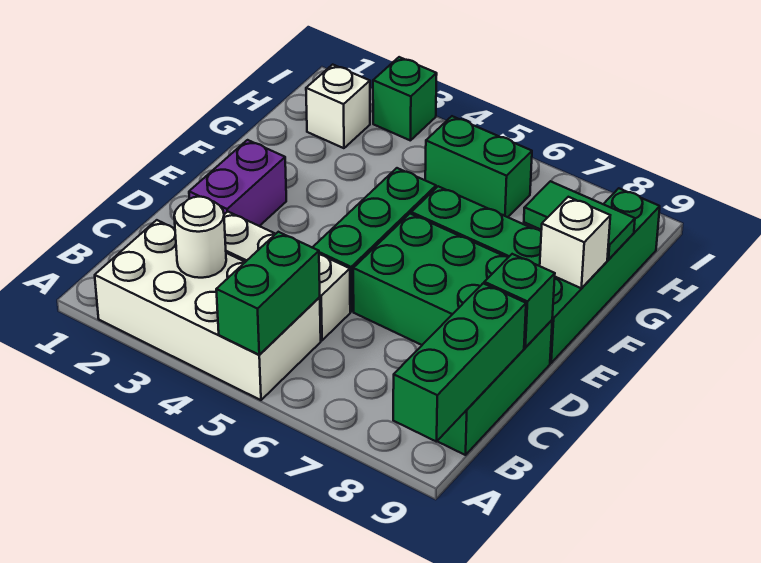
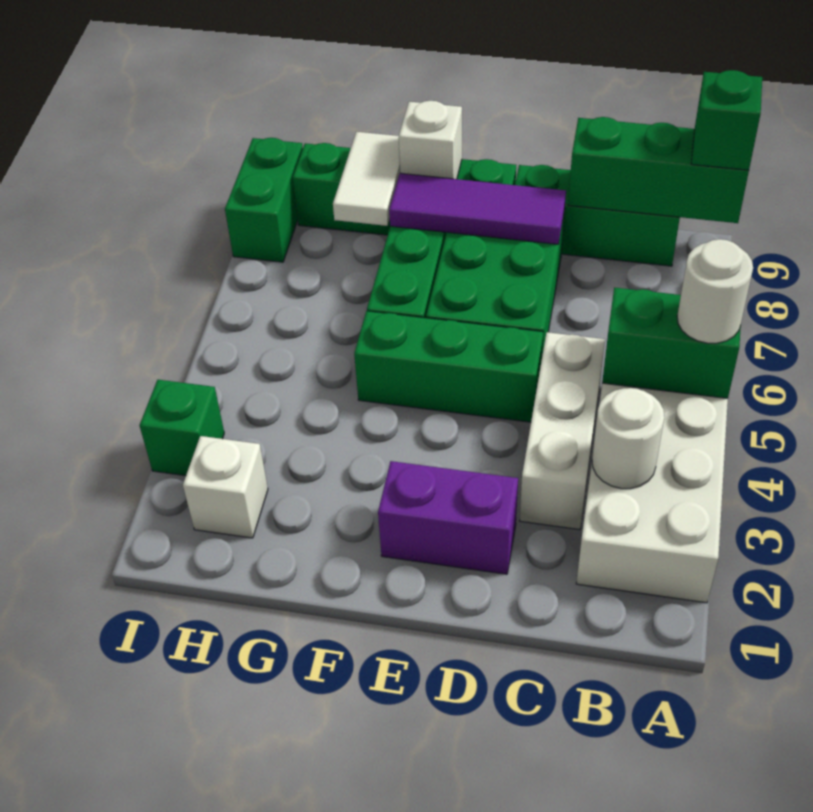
none -> white round brick A5 level 3
none -> purple tile D8:F8 level 2
green brick D9 level 2 -> green brick A9 level 3
green tile G8:G9 level 2 -> white tile G8:G9 level 2
green brick H5:H6 level 1 -> green brick I8:I9 level 1

